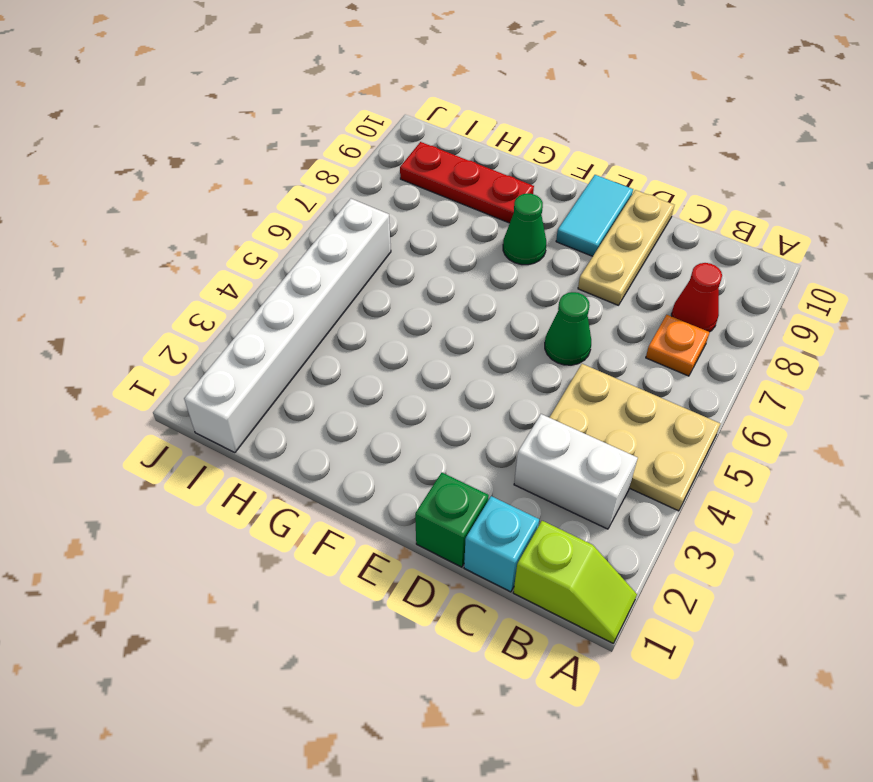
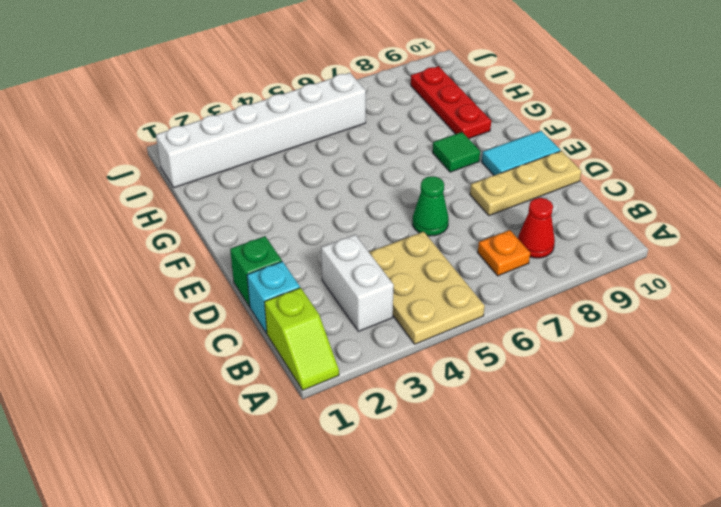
green cone F8 level 1 -> green tile F8 level 1

